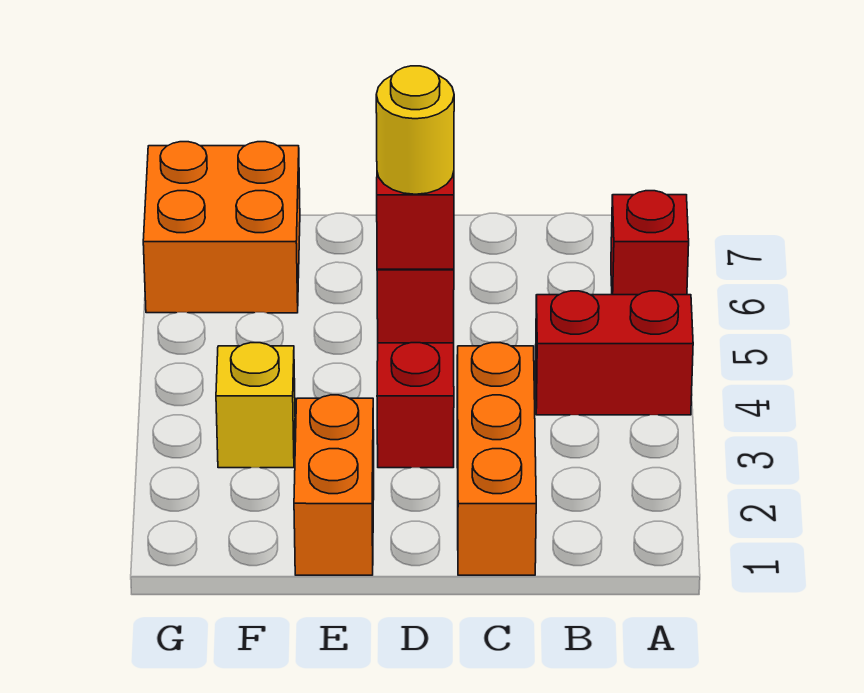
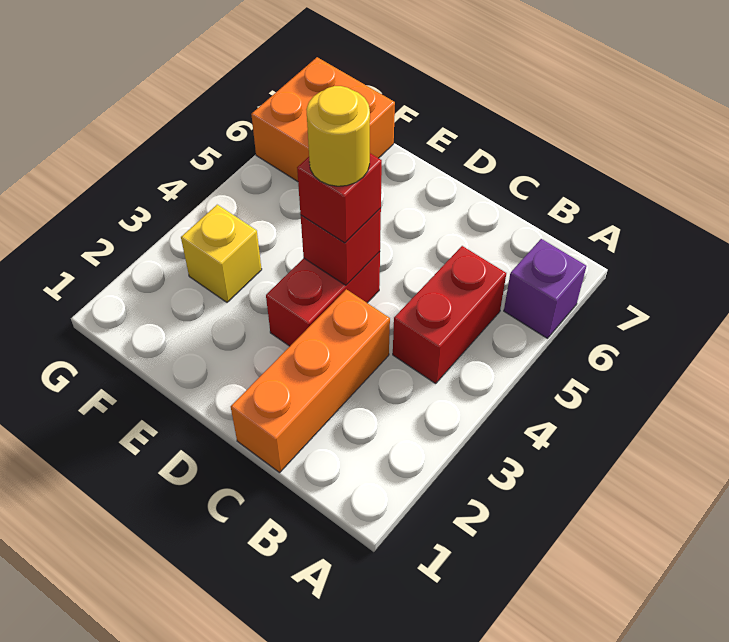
red brick A4:B4 level 1 -> red brick B4:B5 level 1
red brick A6 level 1 -> purple brick A6 level 1
orange brick E1:E2 level 1 -> none

